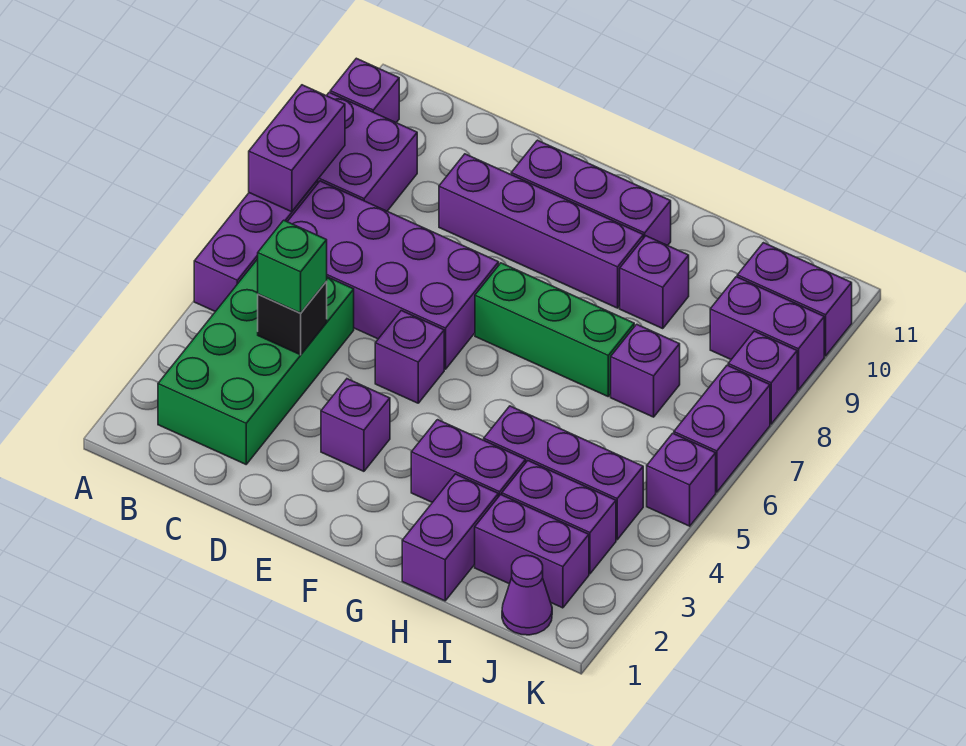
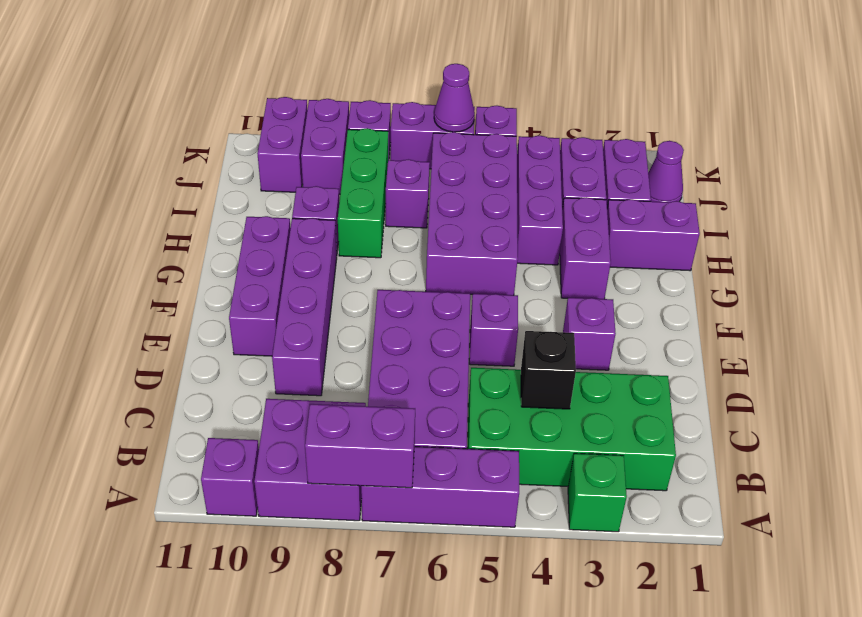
green brick C4 level 3 -> green brick A3 level 1
green brick F7:H7 level 1 -> green brick H8:J8 level 1
none -> purple brick G5:J6 level 1
none -> purple cone K6 level 2

